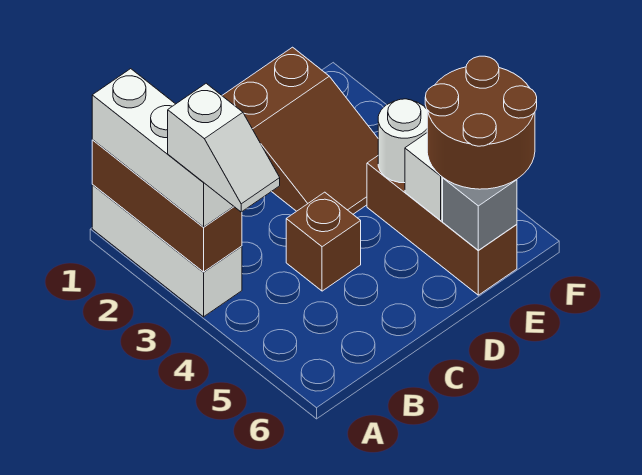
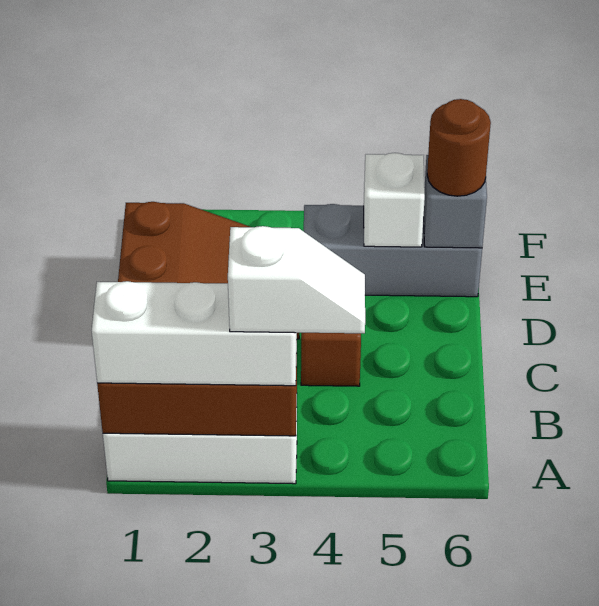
brown brick E4:E6 level 1 -> grey brick E4:E6 level 1
white round brick E4 level 2 -> none
brown round brick E5:F6 level 3 -> brown round brick E6 level 3

